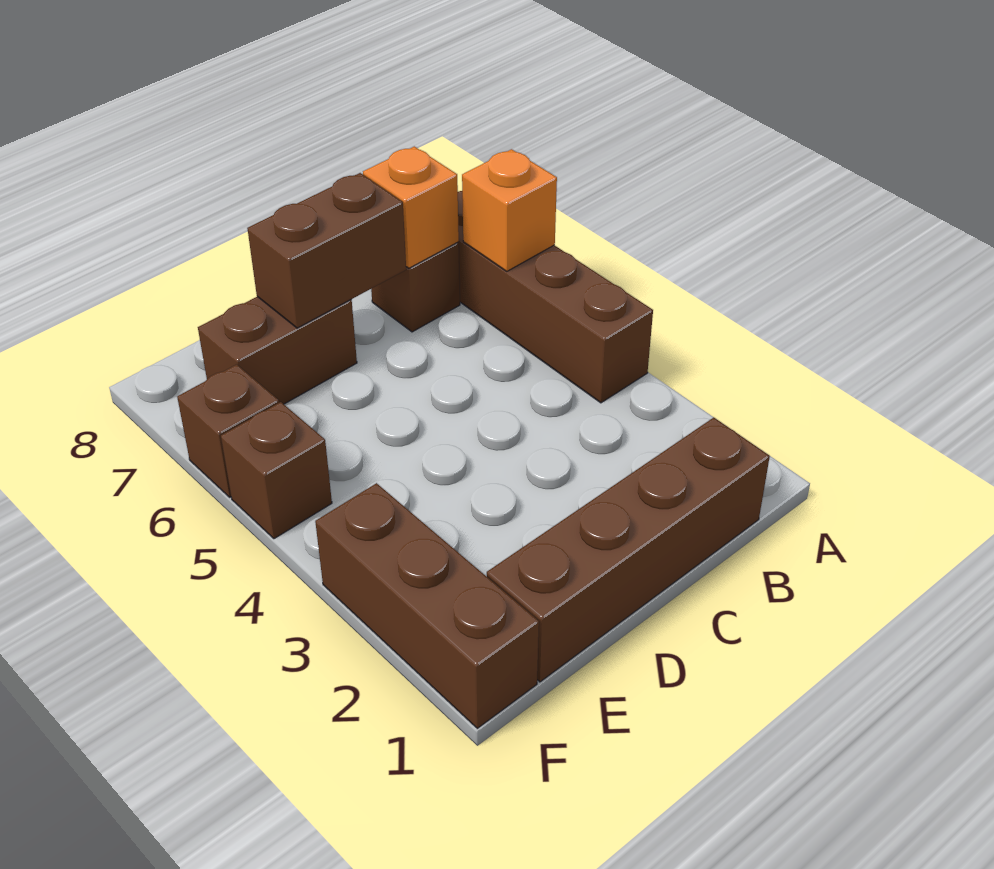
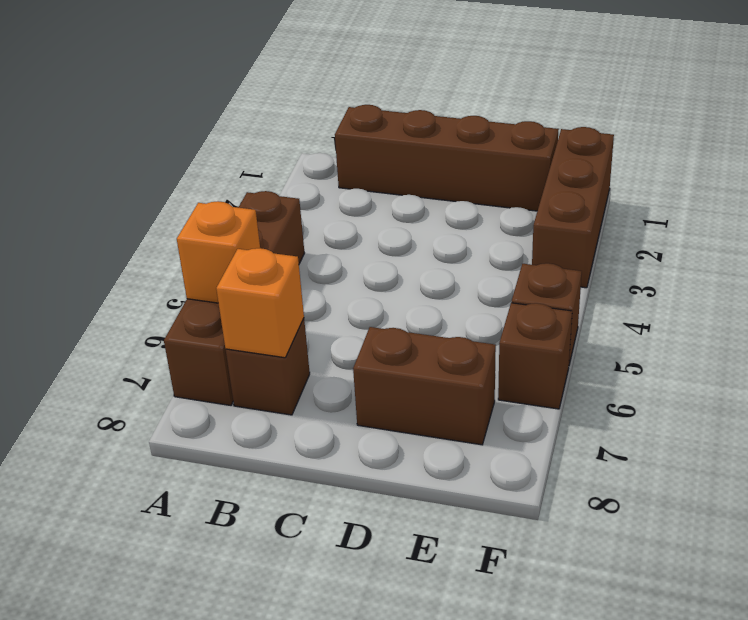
brown brick C7:D7 level 2 -> none

